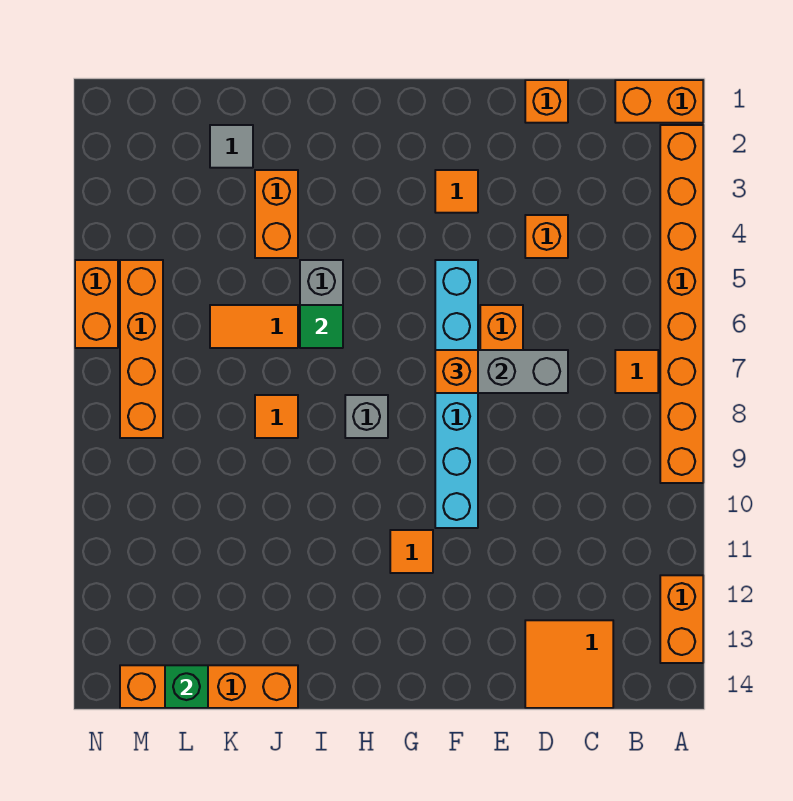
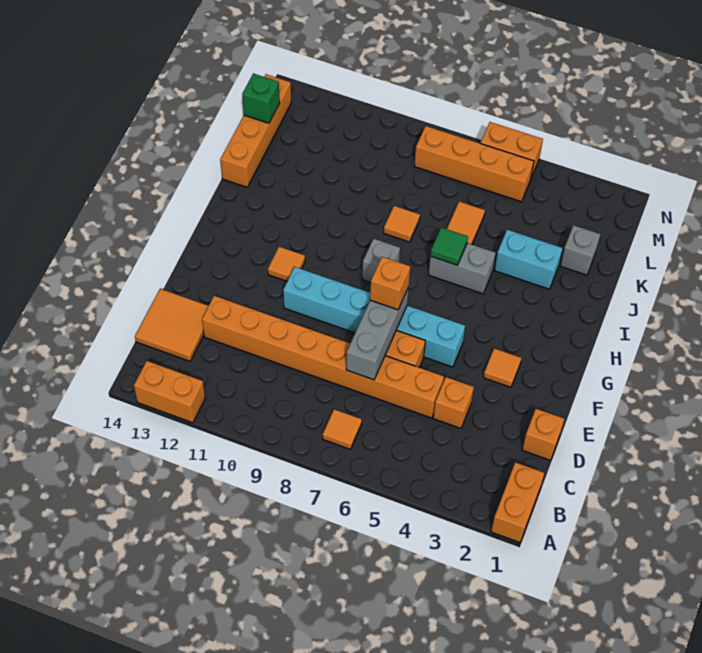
orange brick A2:A9 level 1 -> orange brick D5:D12 level 1
orange brick J3:J4 level 1 -> cyan brick J3:J4 level 1
grey tile K2 level 1 -> grey brick K2 level 1

